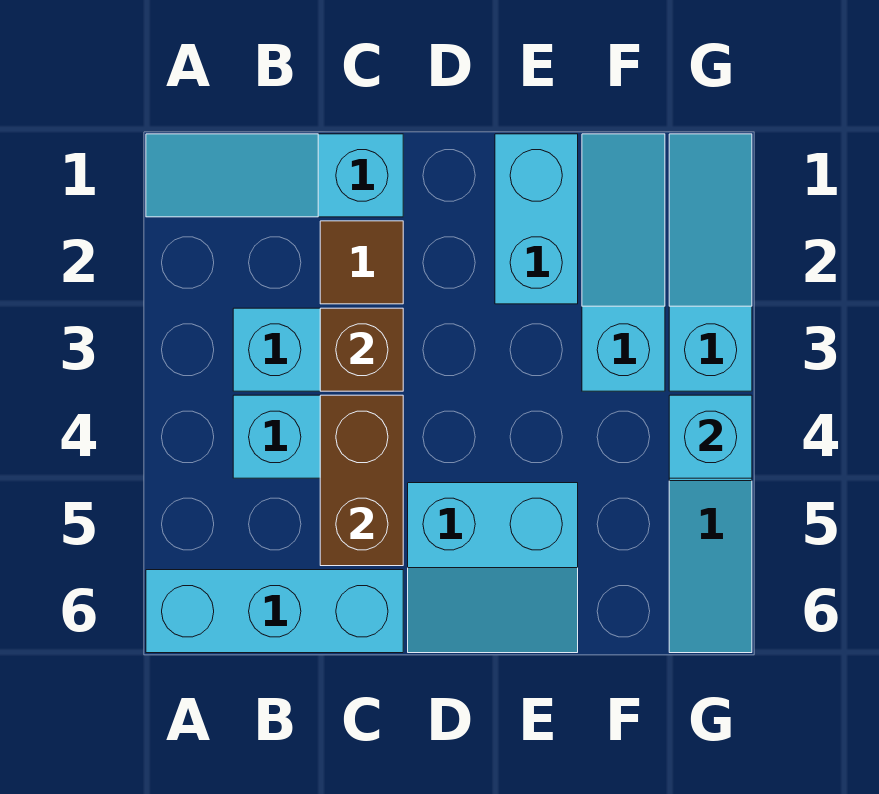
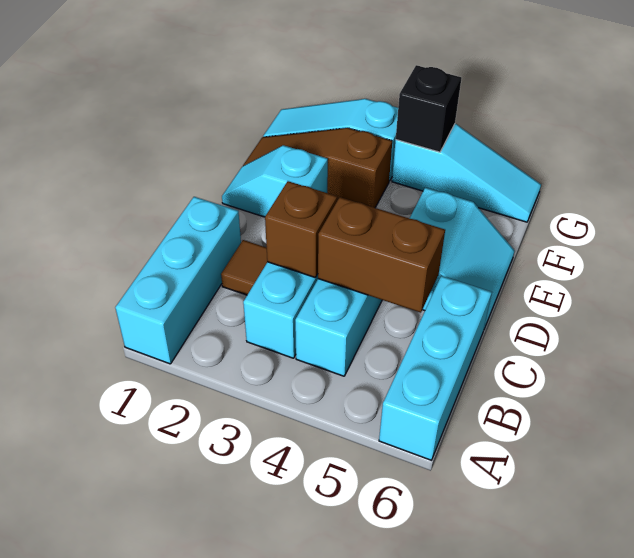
cyan slope A1:C1 level 1 top C -> cyan brick A1:C1 level 1
cyan brick E1:E2 level 1 -> cyan slope E1:E2 level 1 top 2
cyan slope F1:F3 level 1 top 3 -> brown slope F1:F3 level 1 top 3
cyan brick G4 level 2 -> black brick G4 level 2

